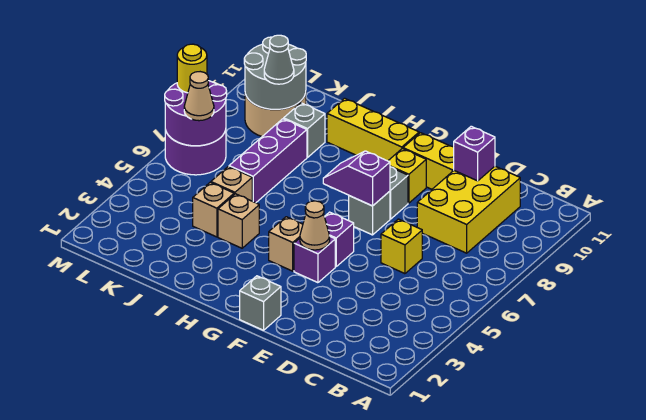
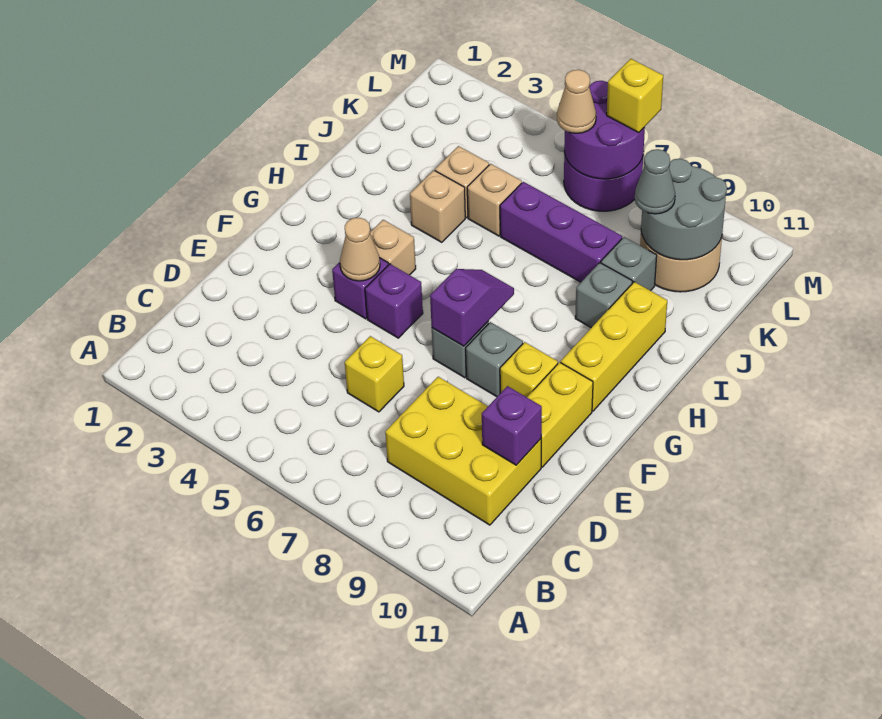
grey brick F1 level 1 -> grey brick I9 level 1
yellow round brick M7 level 3 -> yellow brick M7 level 3

